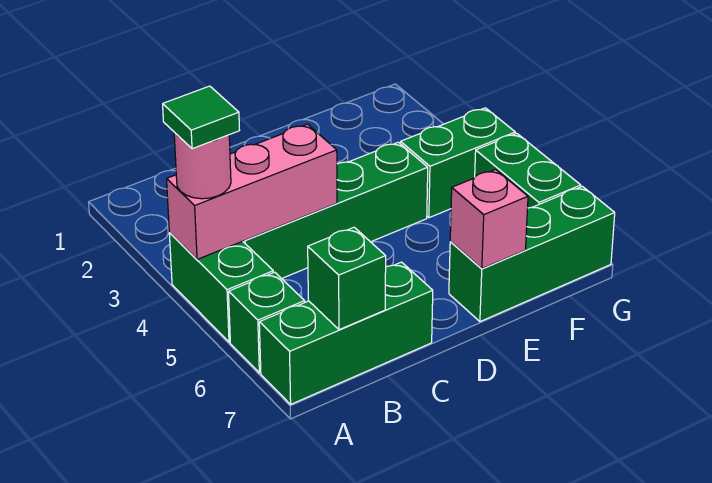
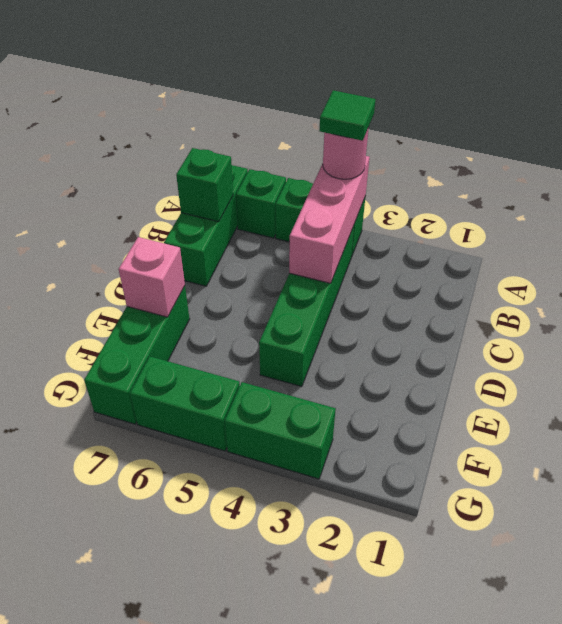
green brick F4:G4 level 1 -> green brick G3:G4 level 1

